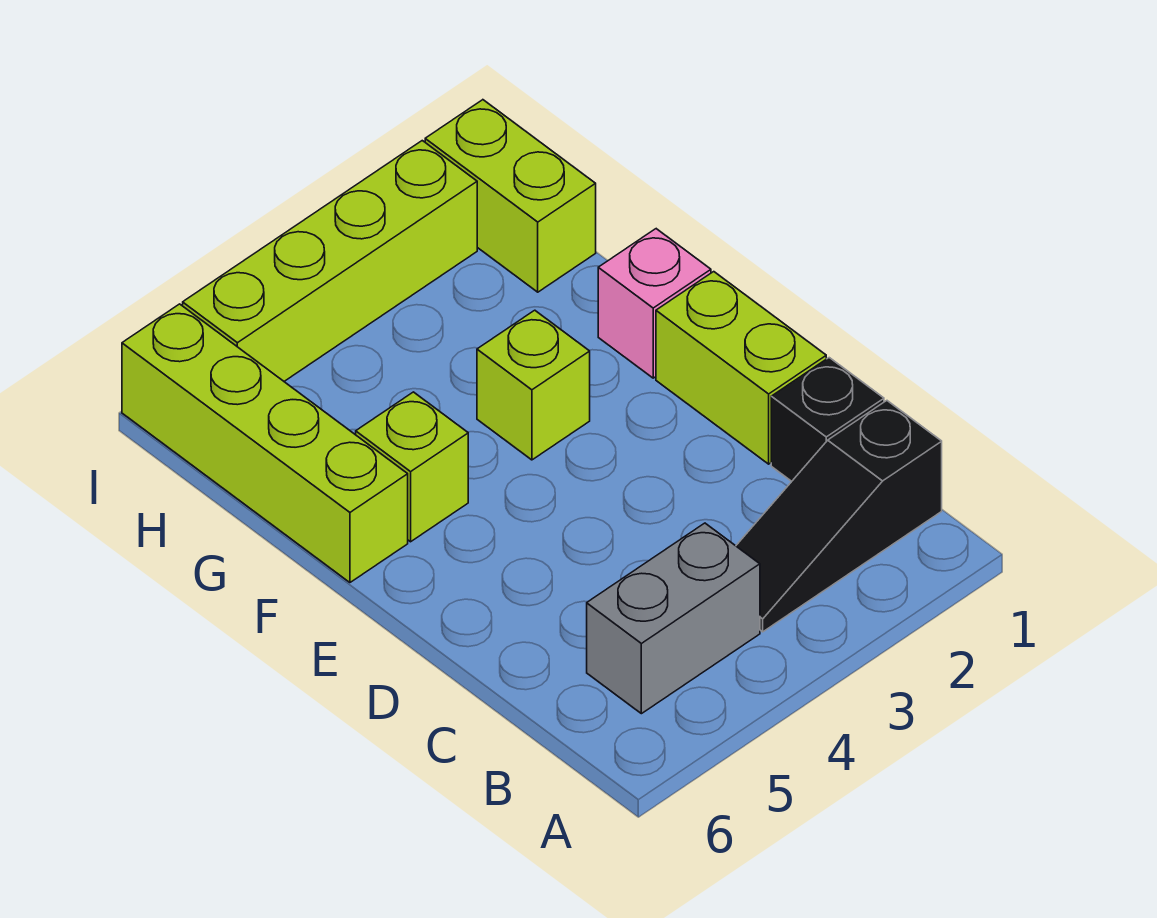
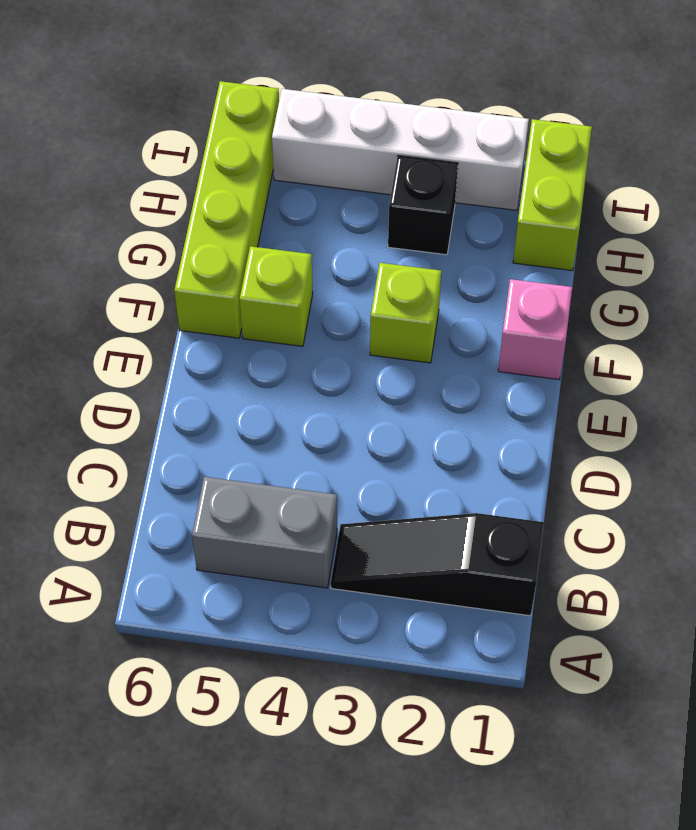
black brick C1 level 1 -> black brick H3 level 1
lime brick D1:E1 level 1 -> none
lime brick I2:I5 level 1 -> white brick I2:I5 level 1

